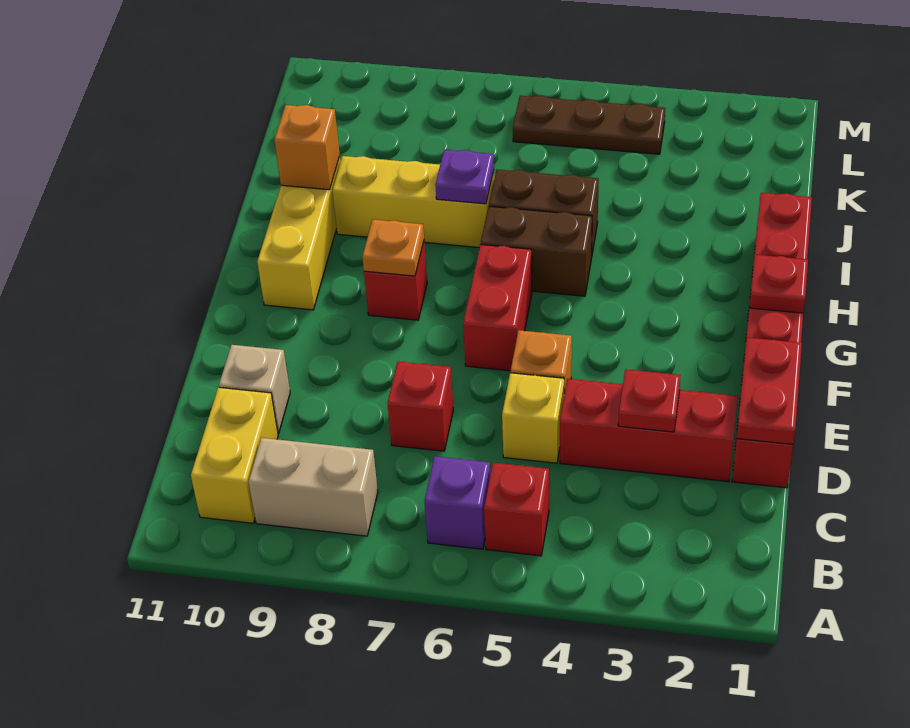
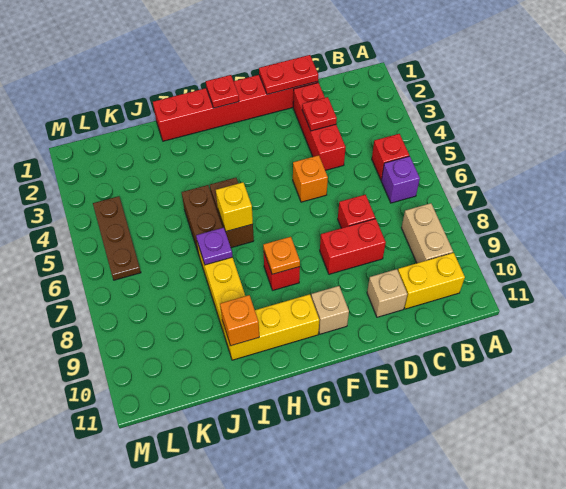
yellow brick D5 level 1 -> yellow brick H6 level 2
red brick F6:G6 level 1 -> red brick D8:E8 level 1
none -> tan brick F10 level 1

